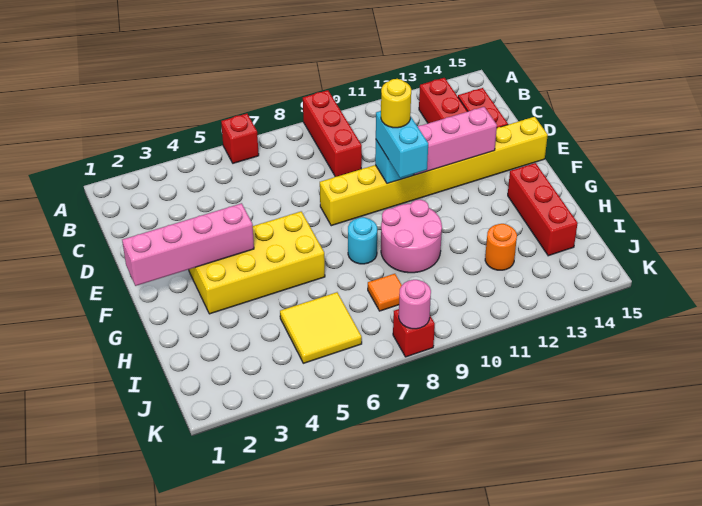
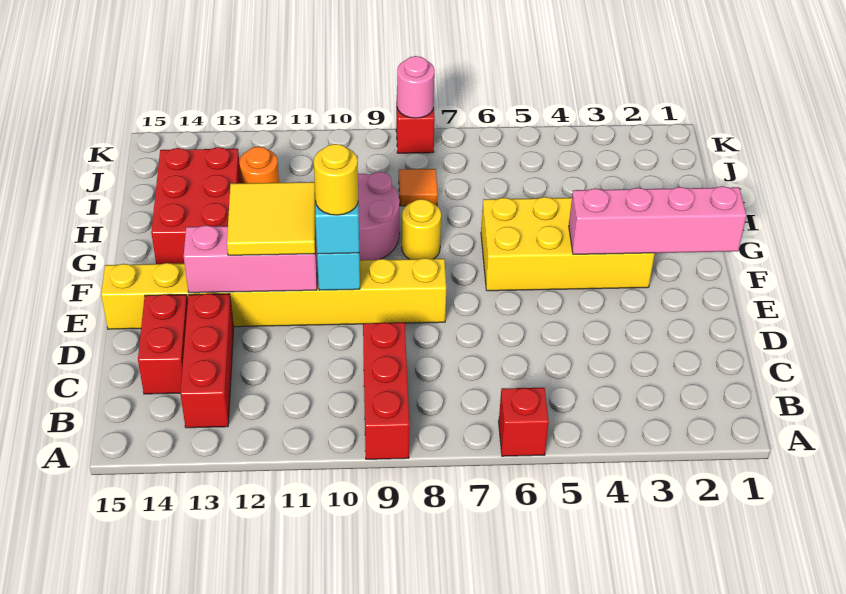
cyan round brick G8 level 1 -> yellow round brick G8 level 1
red brick G14:I14 level 1 -> red brick G13:I14 level 1
yellow tile I5:J6 level 1 -> yellow tile E11:F12 level 3

